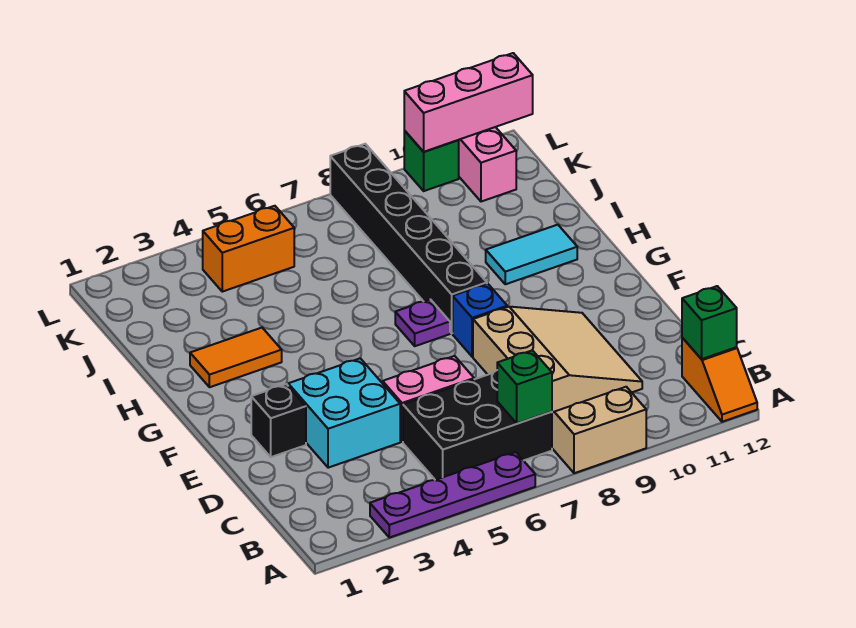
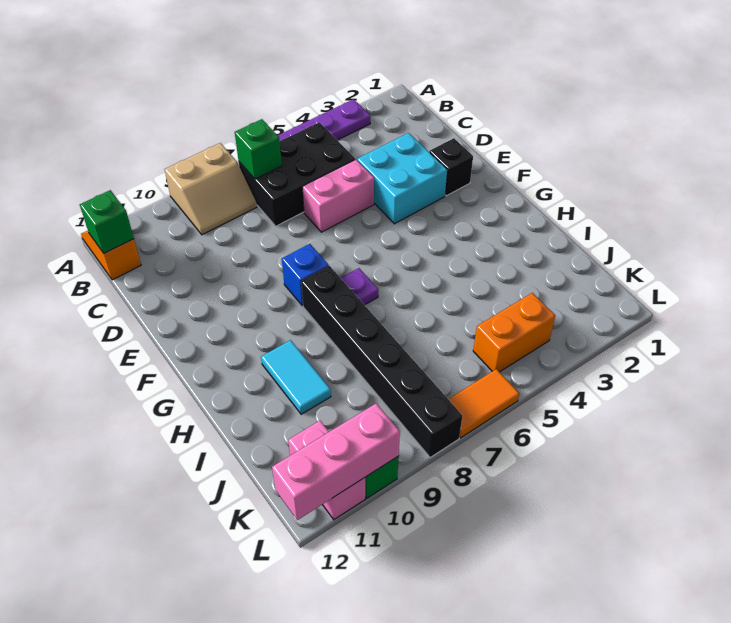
tan slope C8:E10 level 1 top 8 -> none
orange tile H2:H3 level 1 -> orange tile L6:L7 level 1
cyan tile H10:H11 level 1 -> cyan tile H10:I10 level 1

